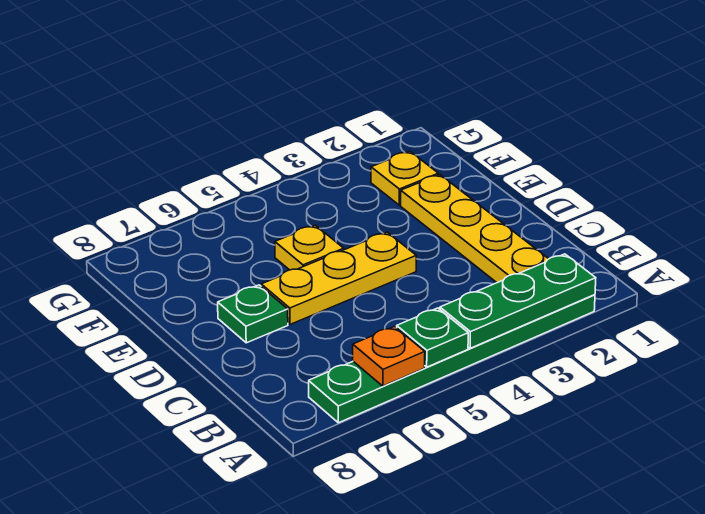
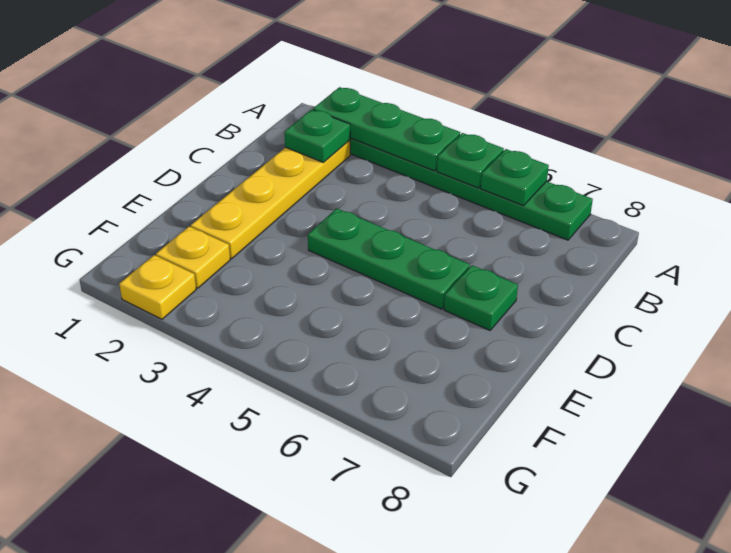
orange plate A6 level 2 -> green plate A6 level 2
none -> green plate B2 level 2
yellow plate D4:D6 level 1 -> green plate D4:D6 level 1
yellow plate E5 level 1 -> yellow plate G2 level 1

